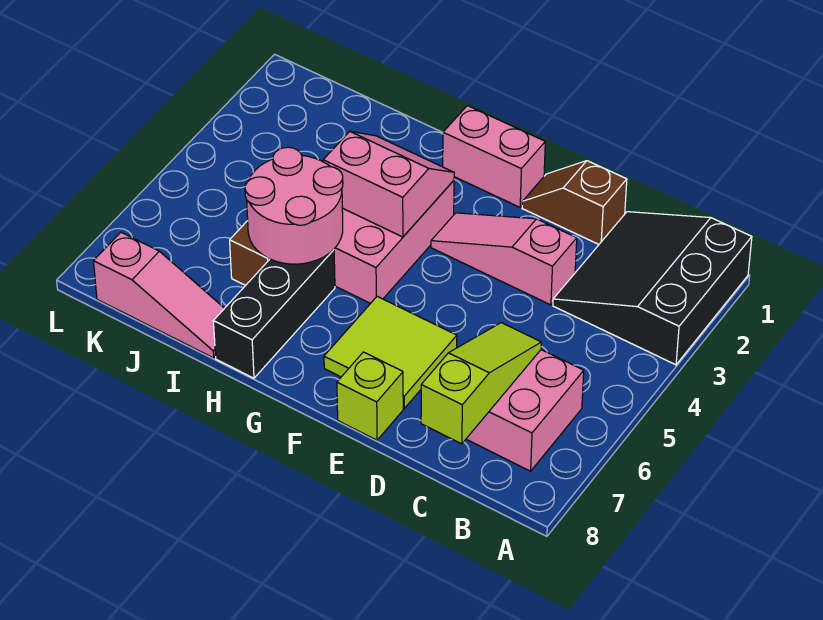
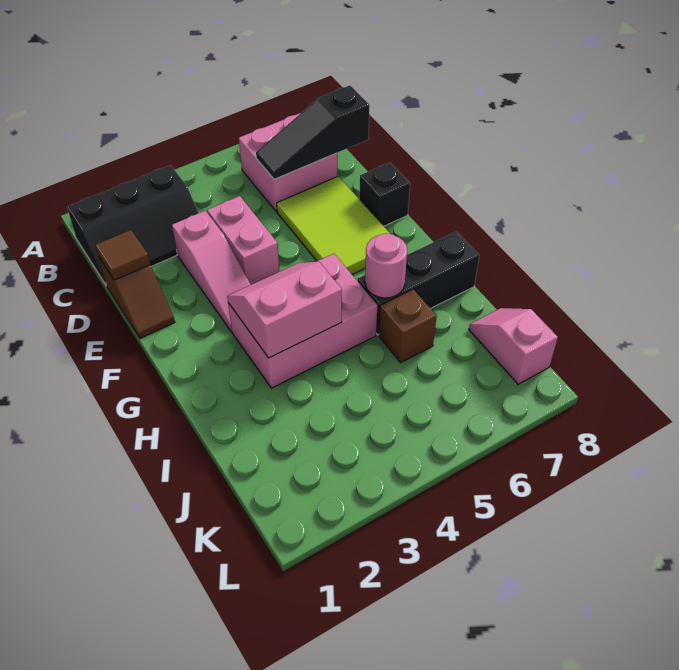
black slope A1:C3 level 1 top A -> black slope B1:C3 level 1 top B
lime slope C6:C8 level 2 top 8 -> black slope C6:C8 level 2 top 8
none -> brown tile D1 level 2
lime tile E6:F7 level 1 -> lime tile D6:F7 level 1
lime brick E8 level 1 -> black brick E8 level 1
pink brick F1:G1 level 1 -> pink brick D4:E4 level 1
pink slope G3:H4 level 2 top 4 -> pink slope G3:H4 level 2 top H
pink round brick H5:I6 level 2 -> pink round brick H6 level 2
pink slope I8:K8 level 1 top K -> pink slope J8:K8 level 1 top K

